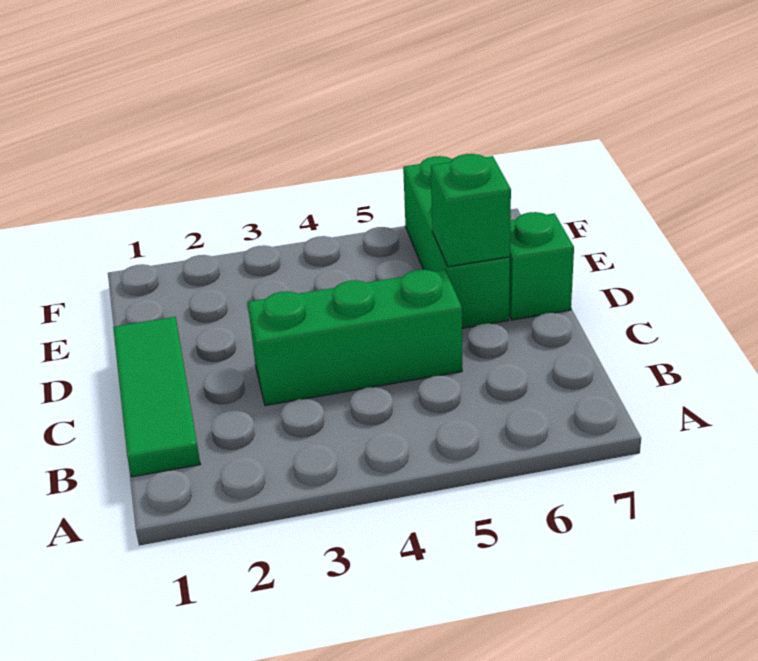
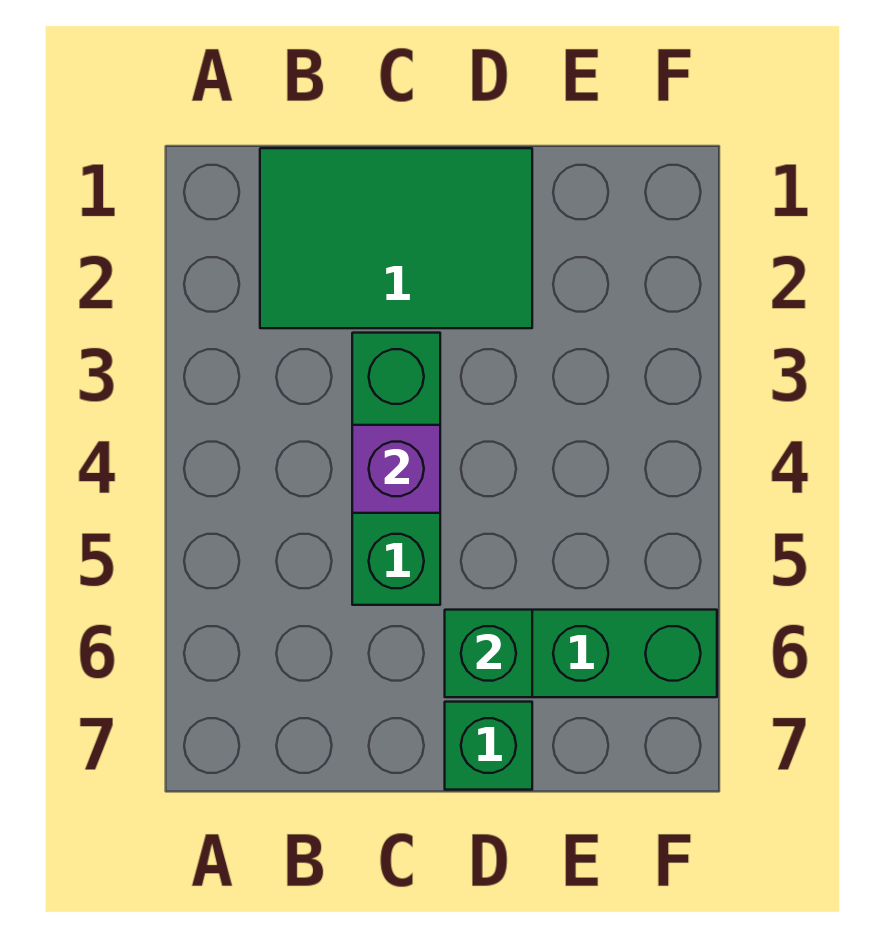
green tile B1:D1 level 1 -> green tile B1:D2 level 1
none -> purple brick C4 level 2

